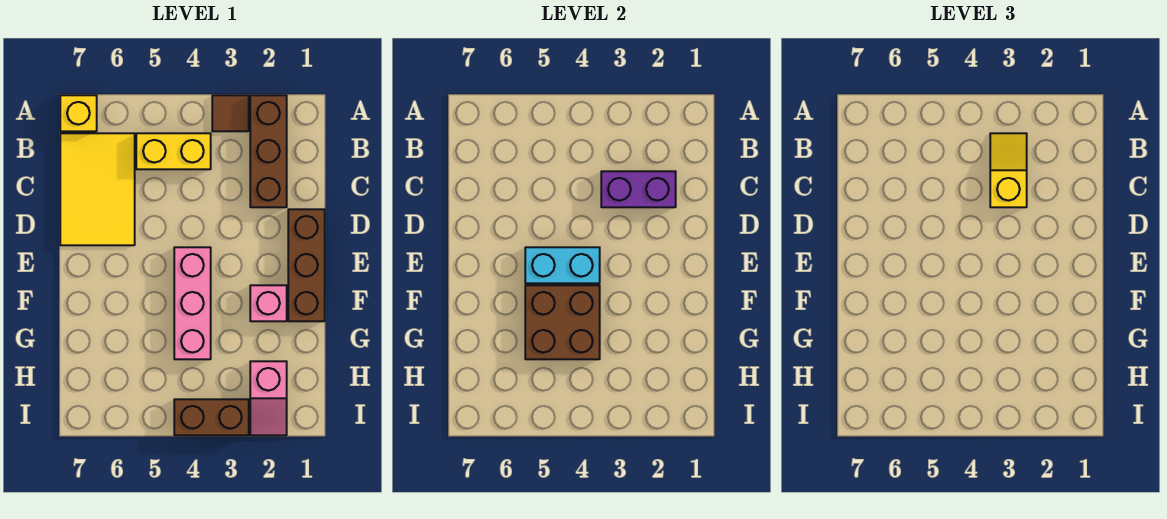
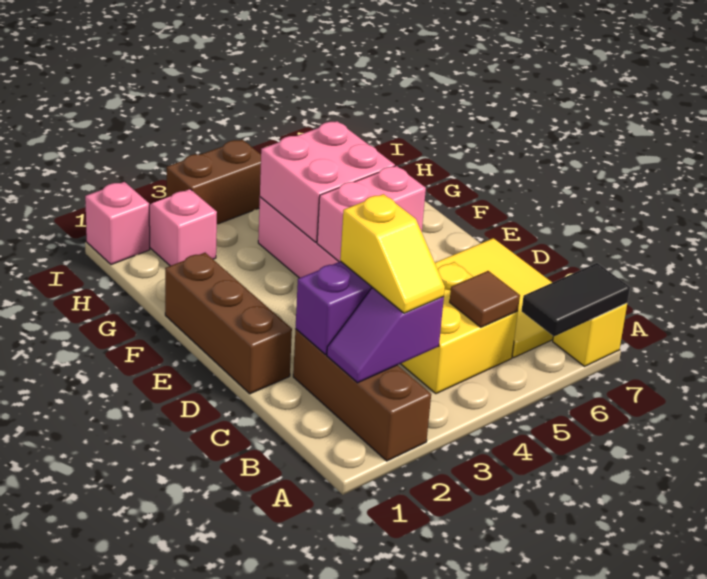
brown tile A3 level 1 -> brown tile B5 level 2
none -> black tile A6:A7 level 2
none -> purple slope B2:B3 level 2 top 3
yellow brick B4:B5 level 1 -> yellow brick B4:C5 level 1
cyan brick E4:E5 level 2 -> pink brick E4:E5 level 2
pink brick F2 level 1 -> pink brick I1 level 1
brown brick F4:G5 level 2 -> pink brick F4:G5 level 2

